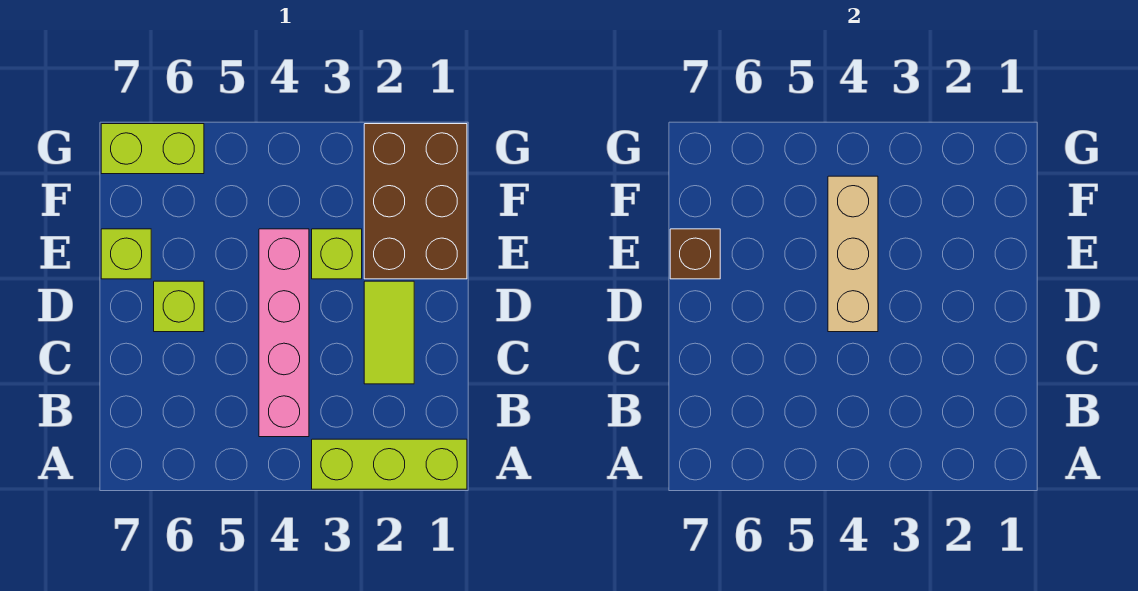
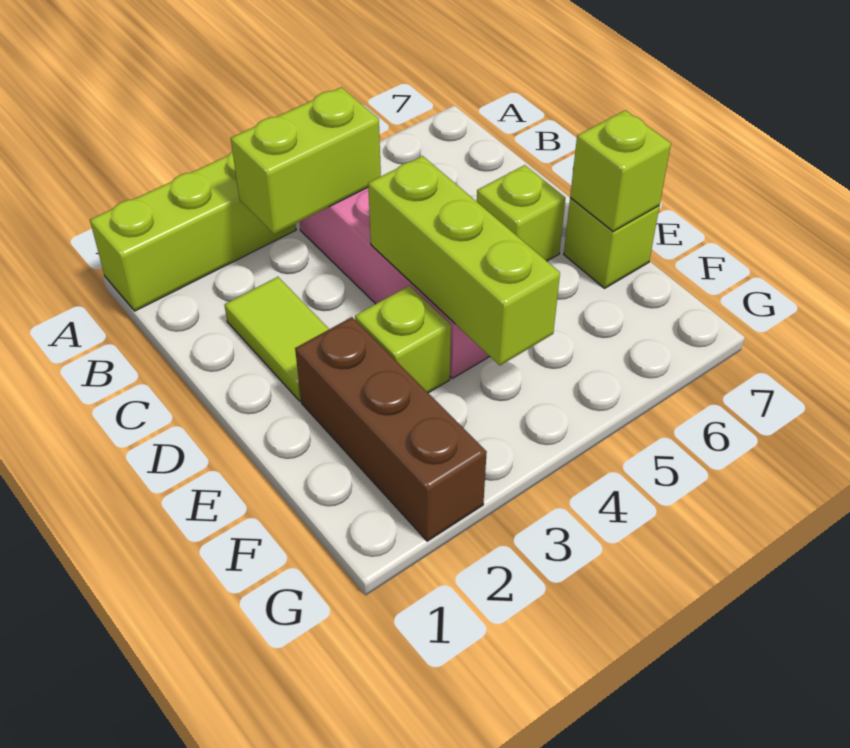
tan brick D4:F4 level 2 -> lime brick D4:F4 level 2
brown brick E1:G2 level 1 -> brown brick E2:G2 level 1
brown brick E7 level 2 -> lime brick E7 level 2
lime brick G6:G7 level 1 -> lime brick B3:B4 level 2

